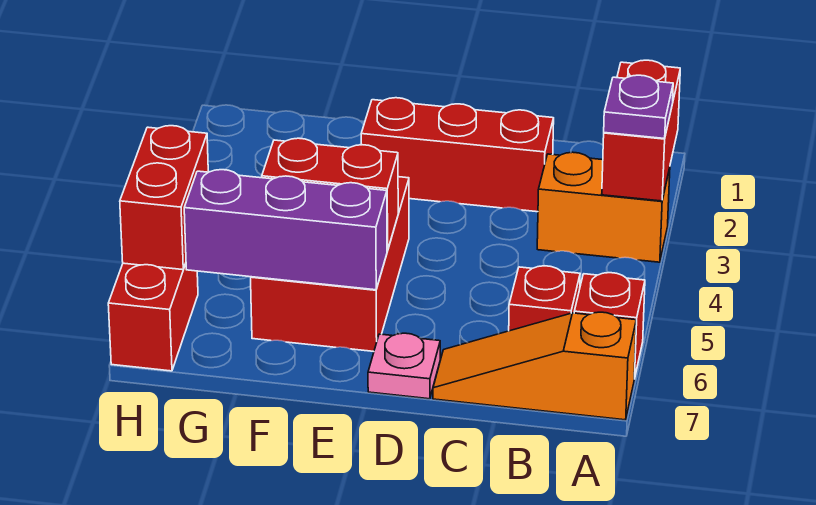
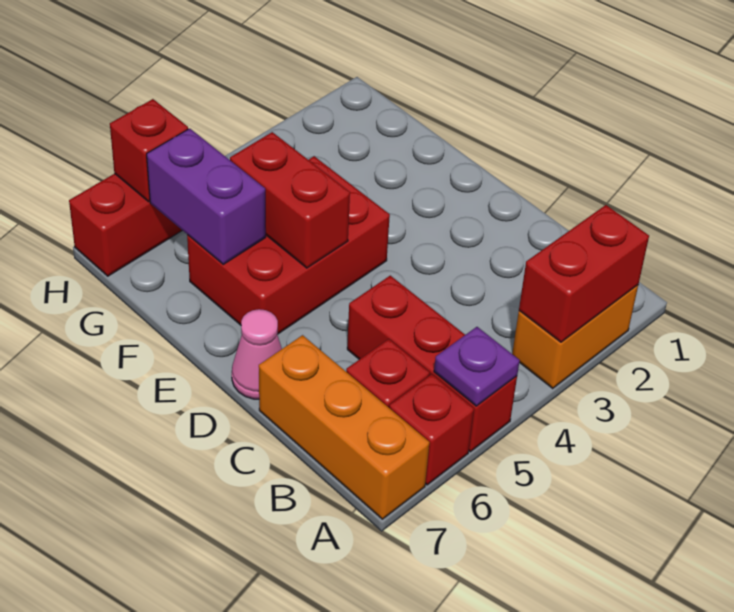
orange brick A3:B3 level 1 -> orange brick A2:A3 level 1
purple plate A3 level 3 -> purple plate A5 level 2
orange slope A7:C7 level 1 top A -> orange brick A7:C7 level 1
red brick C2:E2 level 1 -> red brick A5:C5 level 1
pink plate D7 level 1 -> pink cone D7 level 1
purple brick E6:G6 level 2 -> purple brick F6:G6 level 2
red brick H5:H6 level 2 -> red brick H6 level 2

